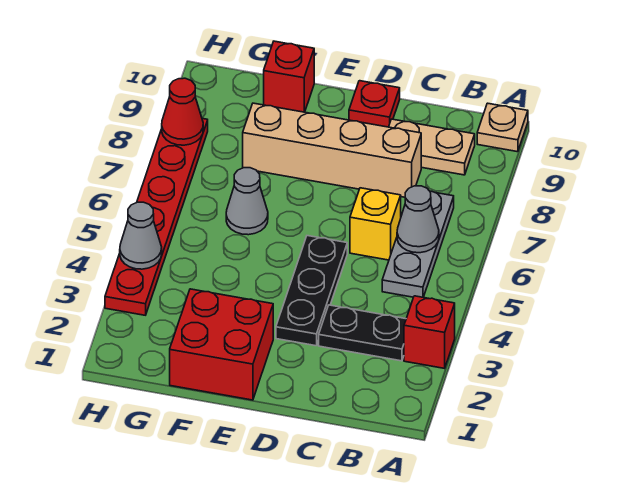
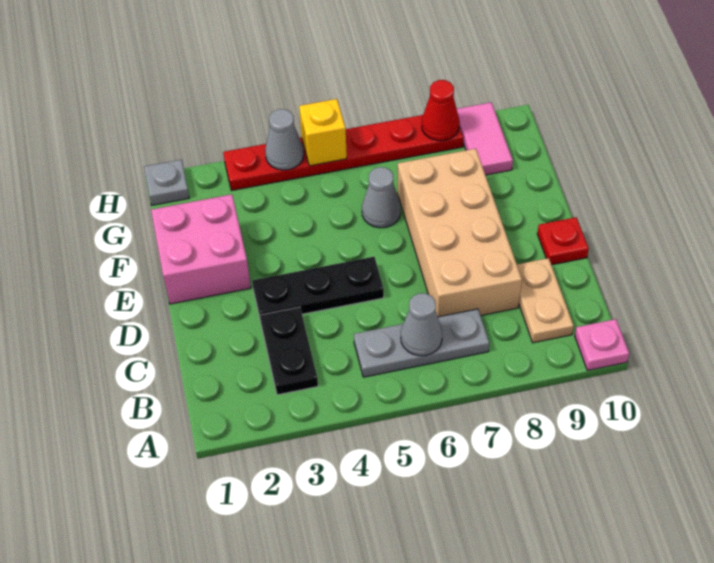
red brick A3 level 1 -> none
tan plate A10 level 1 -> pink plate A10 level 1
yellow brick C6 level 1 -> yellow brick H5 level 2
tan brick C8:F8 level 1 -> tan brick C7:F8 level 1
red brick E1:F2 level 1 -> pink brick E1:F2 level 1
red brick F10 level 1 -> none
none -> pink tile G9:H9 level 1
none -> grey plate H1 level 1

